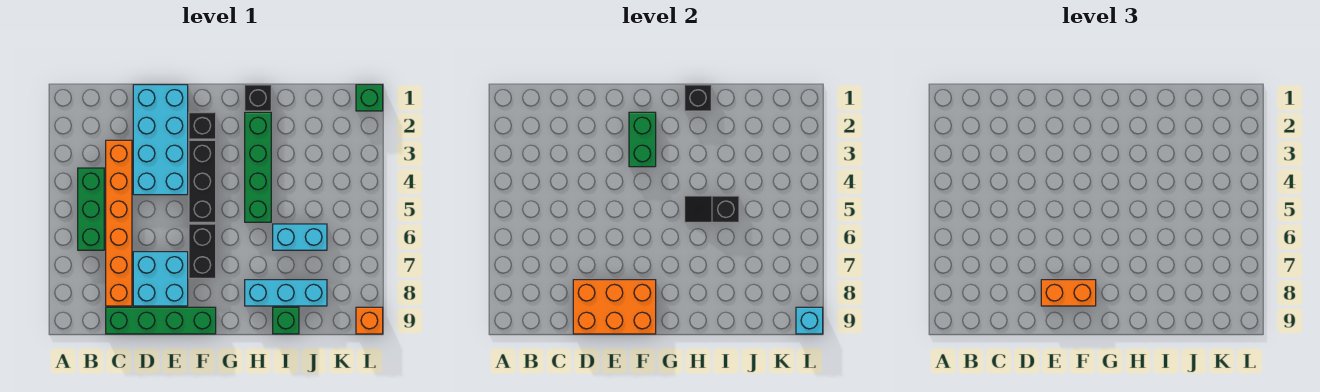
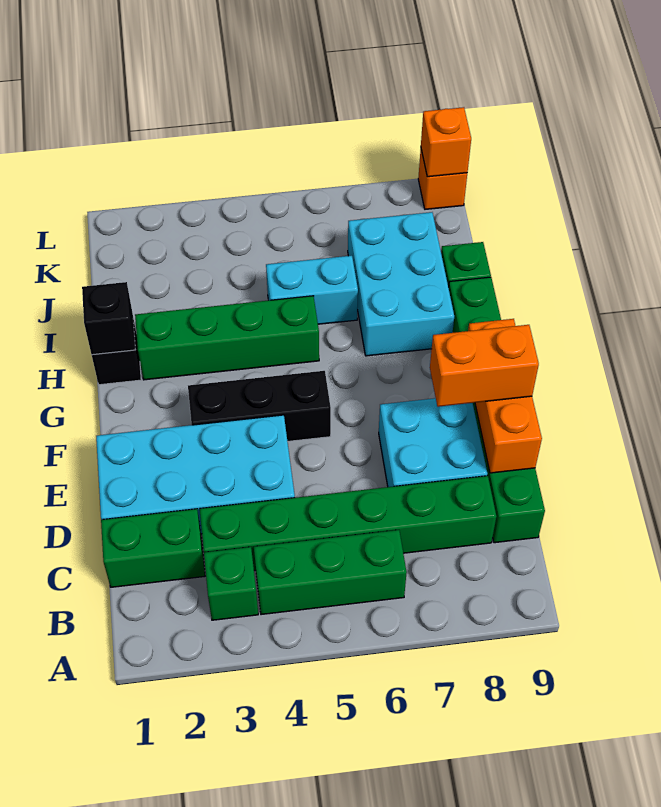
orange brick C3:C8 level 1 -> green brick C3:C8 level 1
green brick C9:F9 level 1 -> green brick C9:H9 level 1
orange brick D8:F9 level 2 -> orange brick D9:F9 level 2
orange brick E8:F8 level 3 -> orange brick E8:E9 level 3
black brick F2 level 1 -> none
green brick F2:F3 level 2 -> green brick C1:C2 level 1
black brick F6:F7 level 1 -> none
black slope H5:I5 level 2 top I -> none
cyan brick H8:J8 level 1 -> cyan brick H7:J8 level 1
cyan brick I6:J6 level 1 -> cyan brick I5:I6 level 1
green brick L1 level 1 -> green brick B3 level 1
cyan brick L9 level 2 -> orange brick L9 level 2

